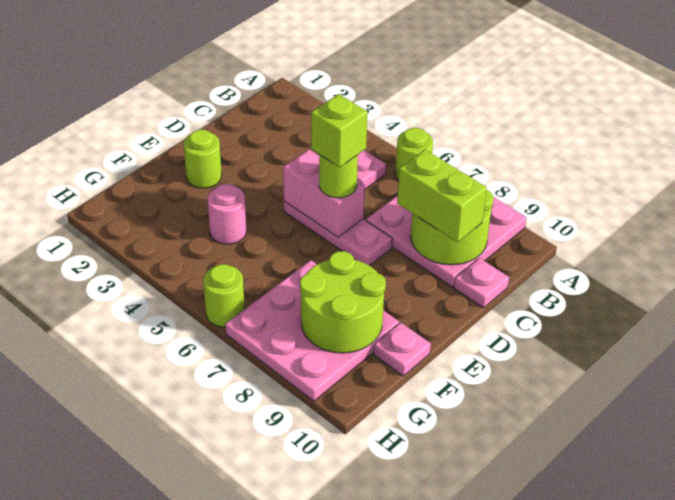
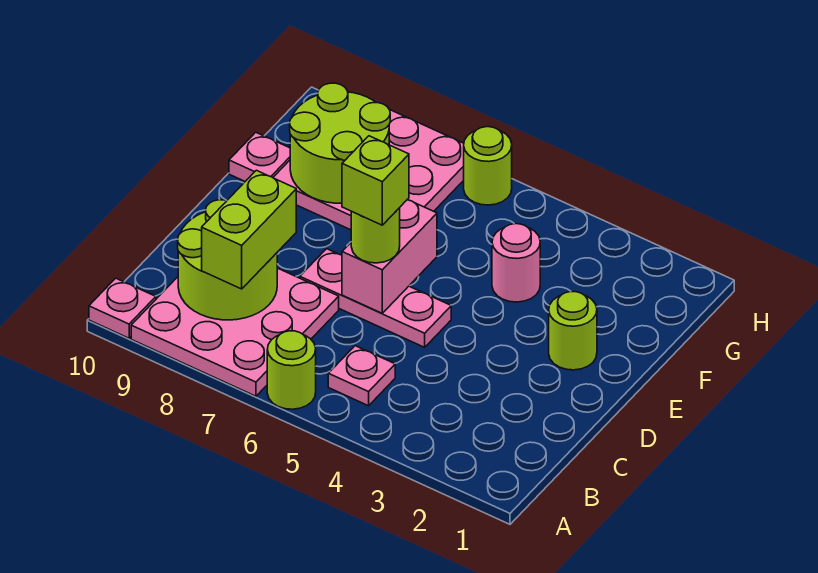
lime brick C8:C9 level 3 -> lime brick B8:C8 level 3
pink plate C10 level 1 -> pink plate A10 level 1
pink brick D5:D6 level 2 -> pink brick D6:E6 level 2

